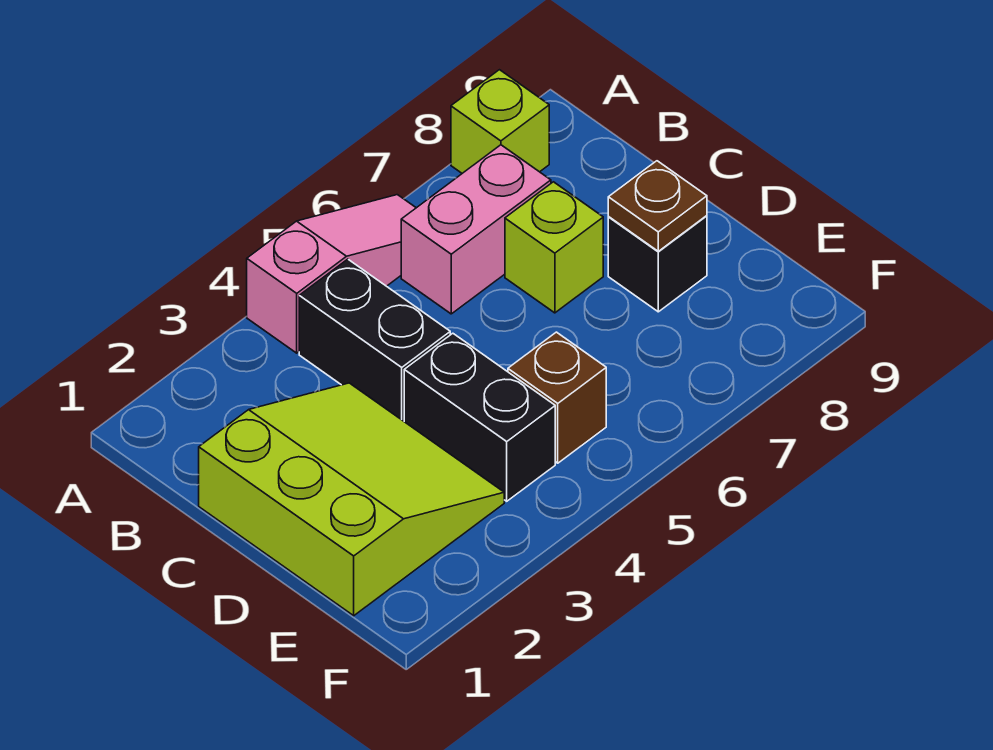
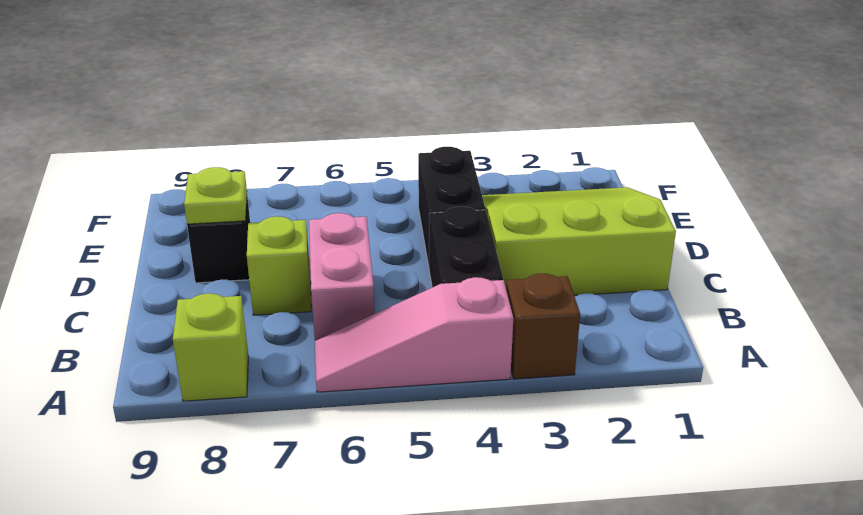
pink brick B6:B7 level 1 -> pink brick B6:C6 level 1
lime slope C1:E3 level 1 top 1 -> lime slope C1:E3 level 1 top C
brown plate D8 level 2 -> lime plate D8 level 2
brown brick E5 level 1 -> brown brick A3 level 1

